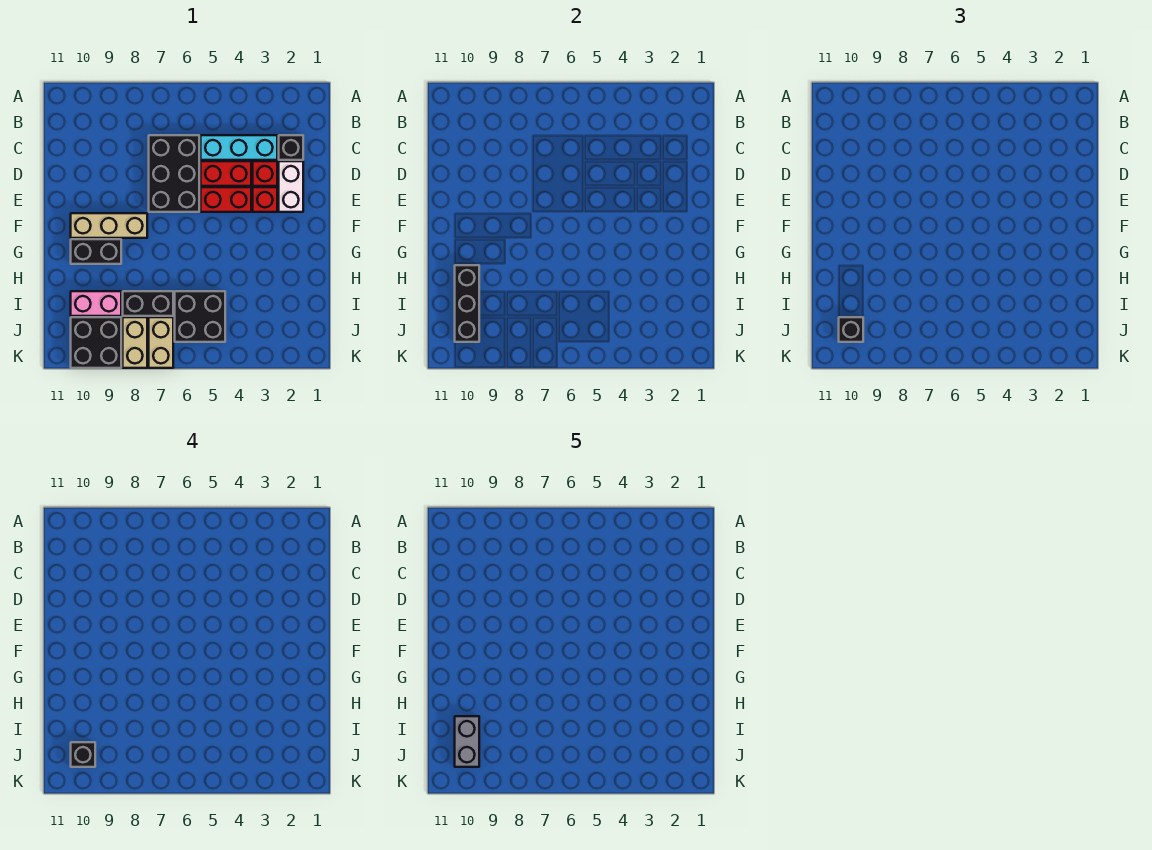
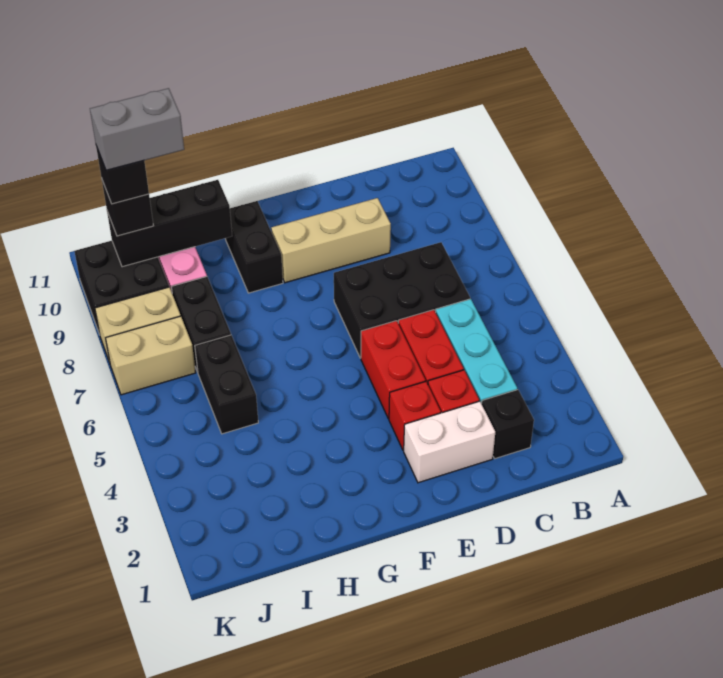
tan brick F8:F10 level 1 -> tan brick D9:F9 level 1
black brick I5:J6 level 1 -> black brick I5:I6 level 1

